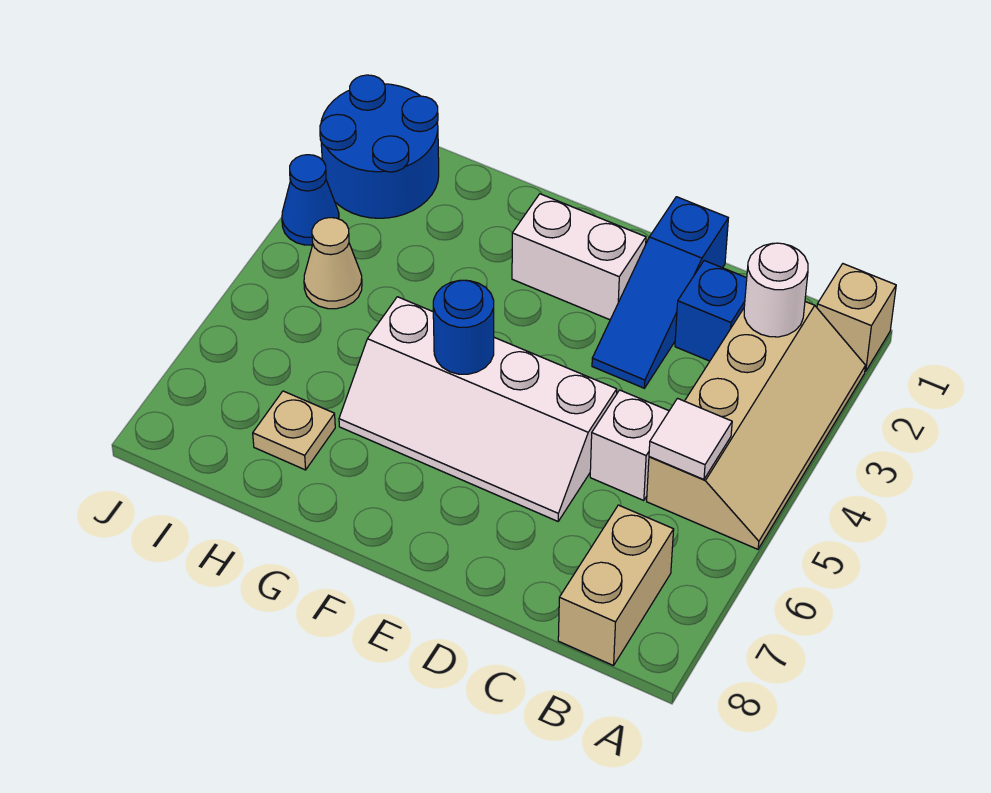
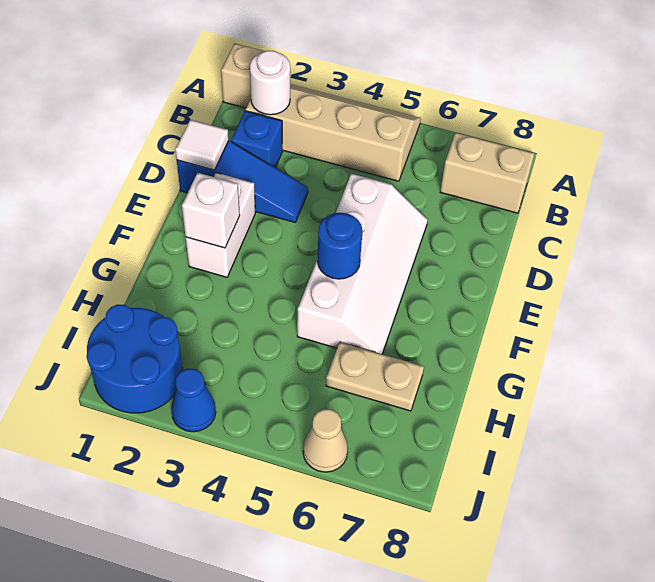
white tile B5 level 2 -> white tile D1 level 2
white brick C5 level 1 -> white brick F2 level 2
tan plate H7 level 1 -> tan plate H6:H7 level 1
tan cone I4 level 1 -> tan cone J6 level 1

